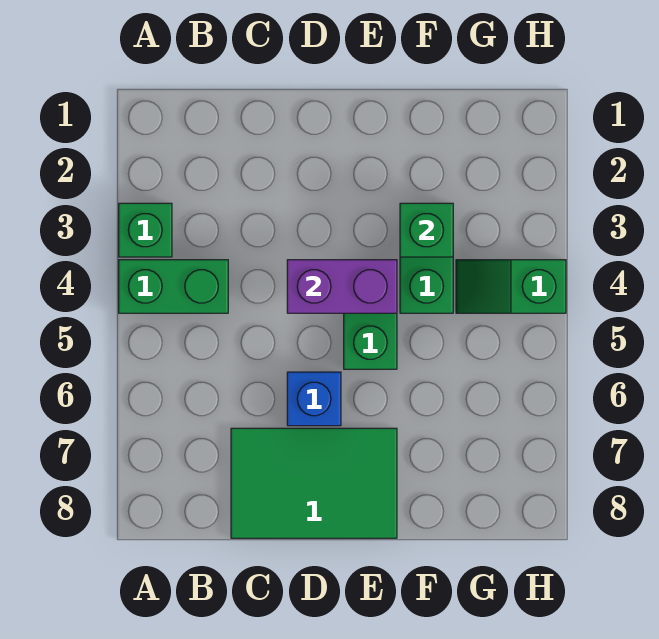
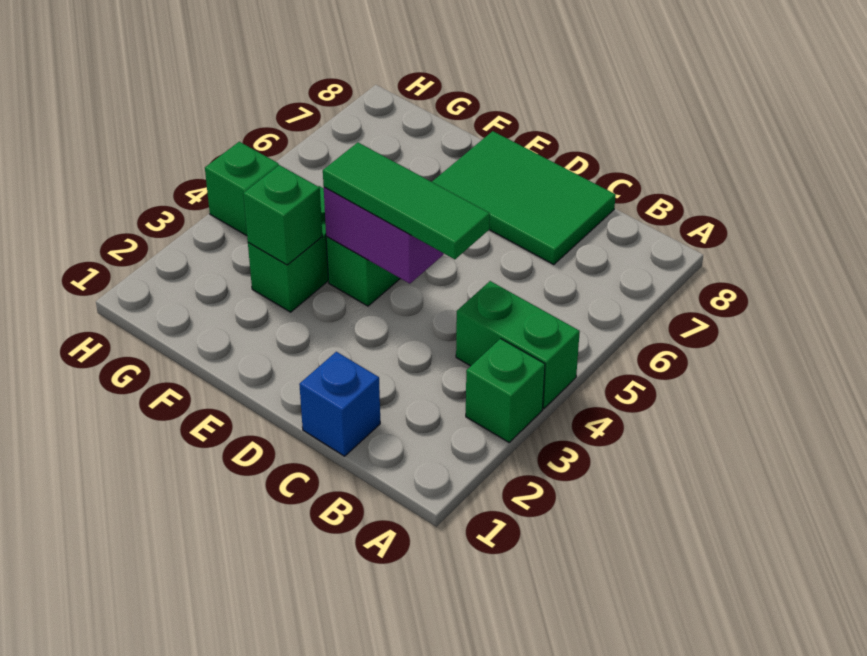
none -> green tile C4:E4 level 3
blue brick D6 level 1 -> blue brick C1 level 1

